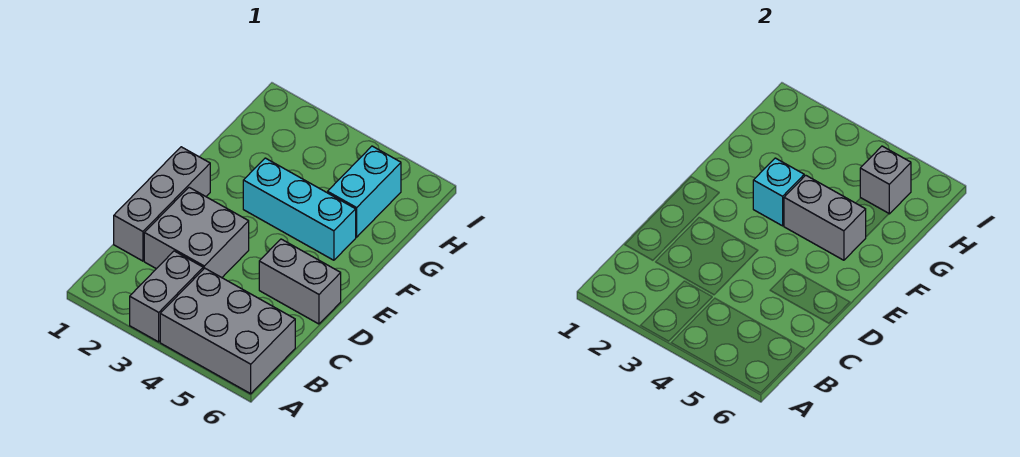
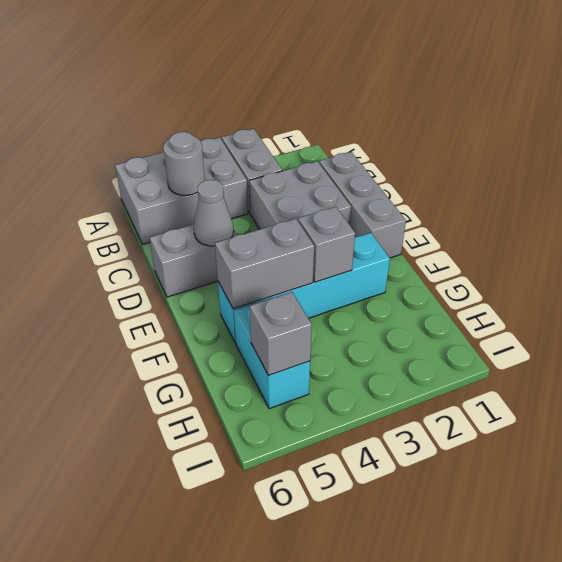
none -> grey round brick B5 level 2
none -> grey cone D5 level 2
cyan brick F3:F5 level 1 -> cyan brick F2:F5 level 1
cyan brick F3 level 2 -> grey brick F3 level 2

